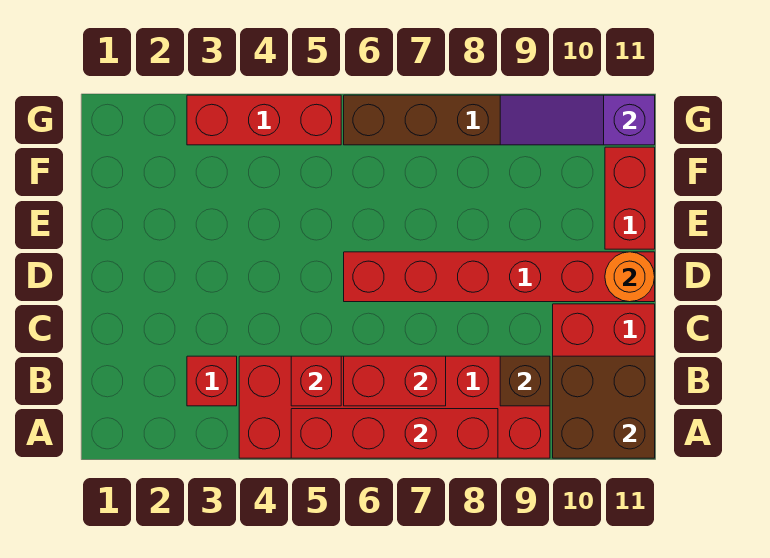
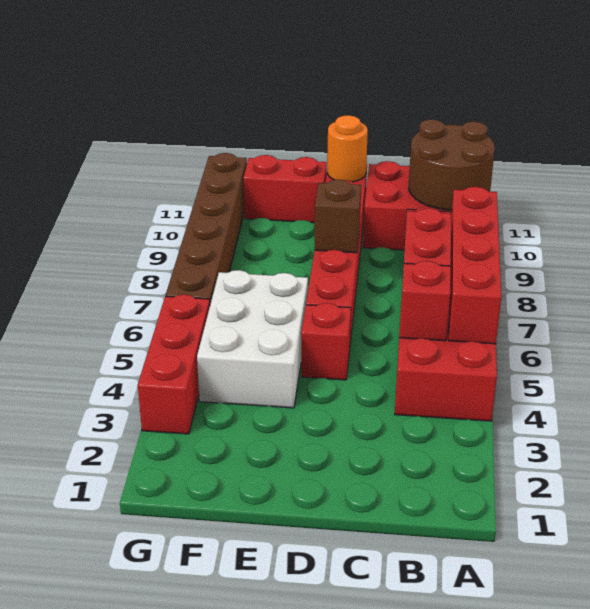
brown brick A10:B11 level 2 -> brown round brick A10:B11 level 2
red brick B3 level 1 -> red brick D5 level 1
brown brick B9 level 2 -> brown brick D8 level 2
none -> white brick E4:F6 level 1
purple slope G9:G11 level 2 top 11 -> none

